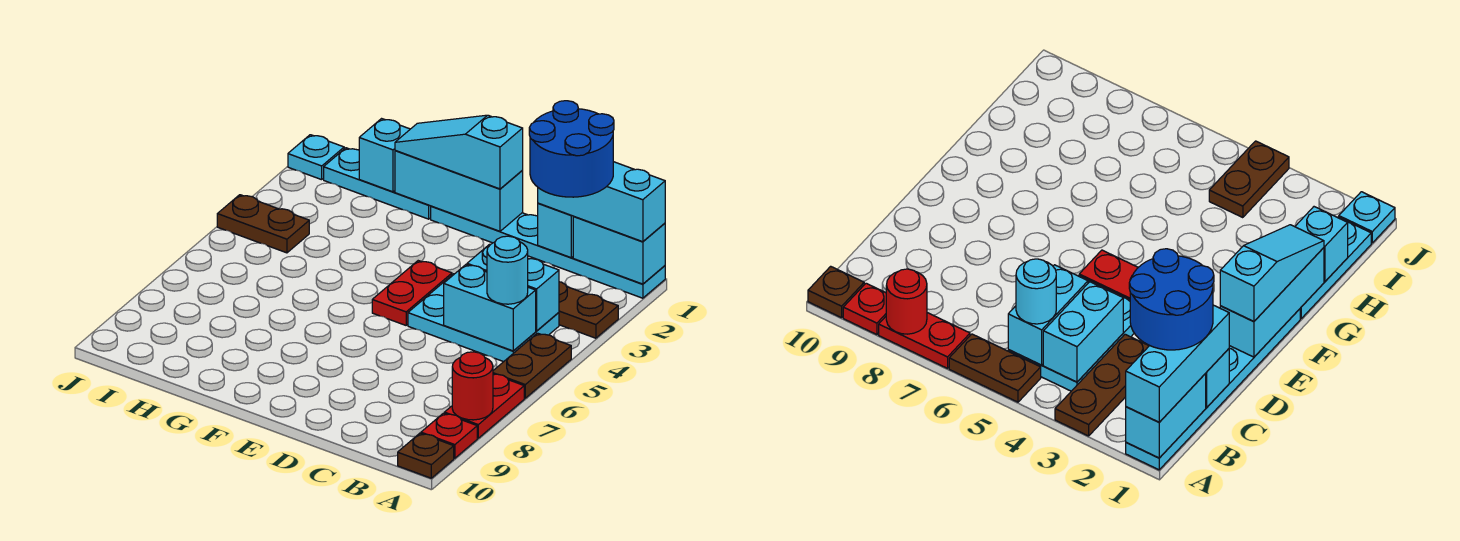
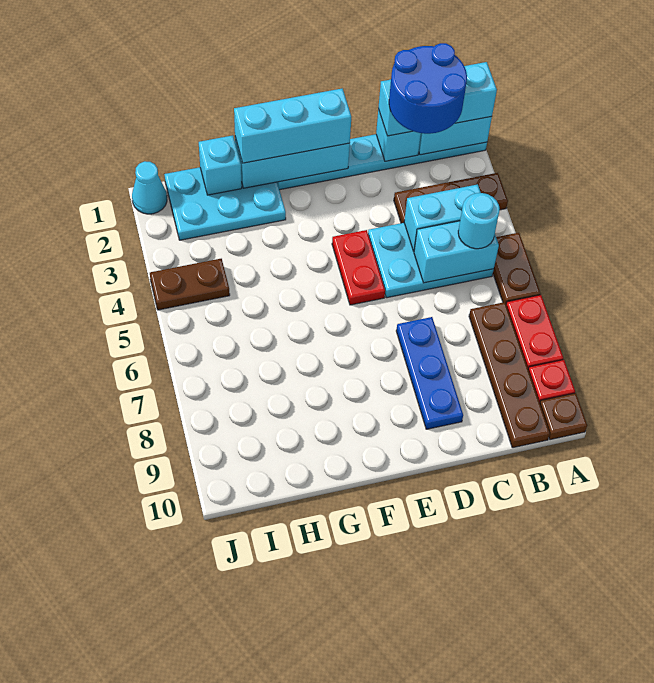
red round brick A8 level 2 -> none
none -> brown plate B7:B10 level 1
none -> blue plate D7:D9 level 1
cyan slope E1:G1 level 3 top E -> cyan brick E1:G1 level 3
cyan plate G1:I1 level 1 -> cyan plate G1:I2 level 1
cyan plate J1 level 1 -> cyan cone J1 level 1

